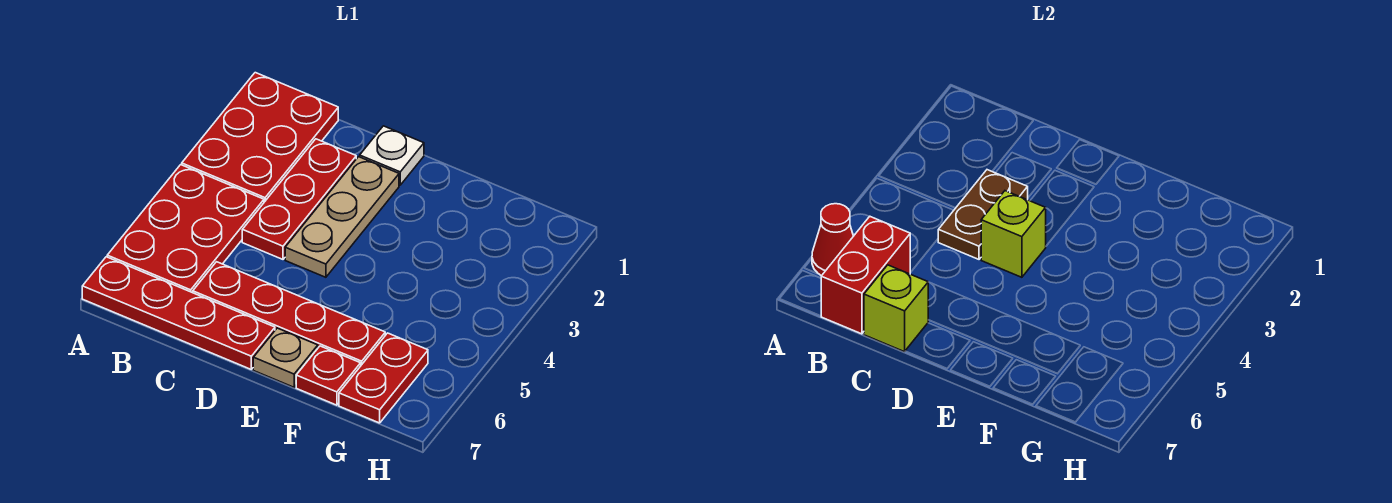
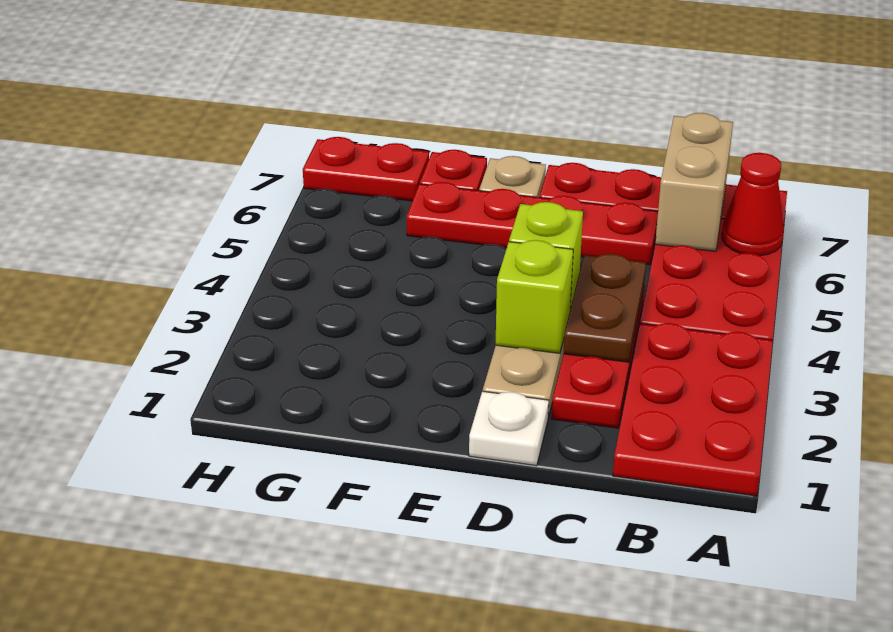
red brick B6:B7 level 2 -> tan brick B6:B7 level 2
lime brick C7 level 2 -> lime brick D3 level 2
red plate G6:G7 level 1 -> red plate G7:H7 level 1

